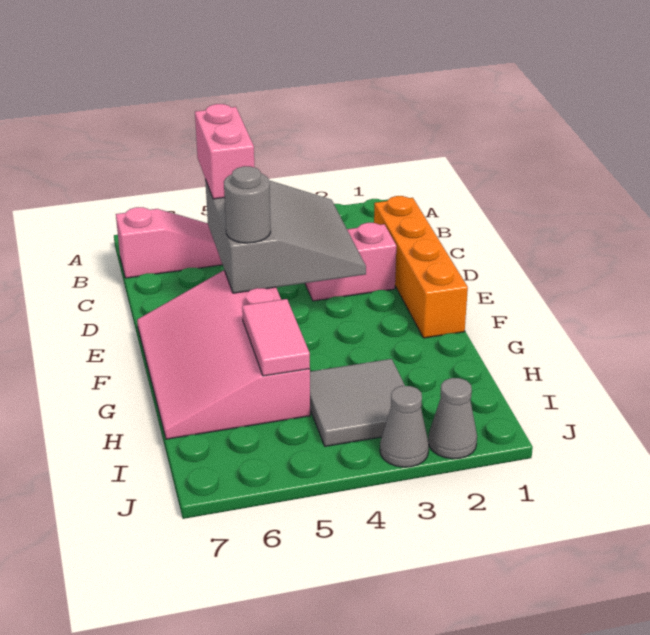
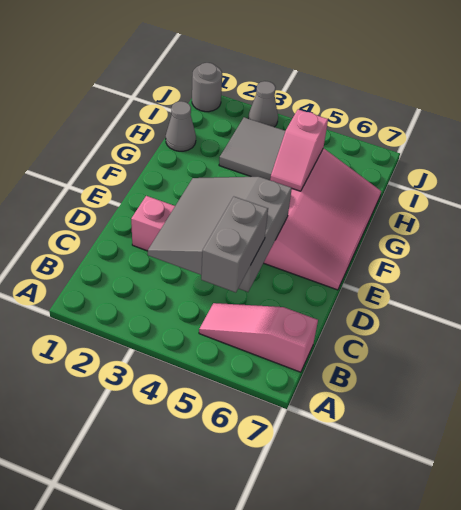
pink brick B5:C5 level 3 -> grey brick B5:C5 level 3
orange brick C1:F1 level 1 -> none
grey round brick E5 level 3 -> grey round brick J1 level 1
pink tile G5:H5 level 2 -> pink slope G5:H5 level 2 top H
grey cone J2 level 1 -> grey cone H1 level 1

